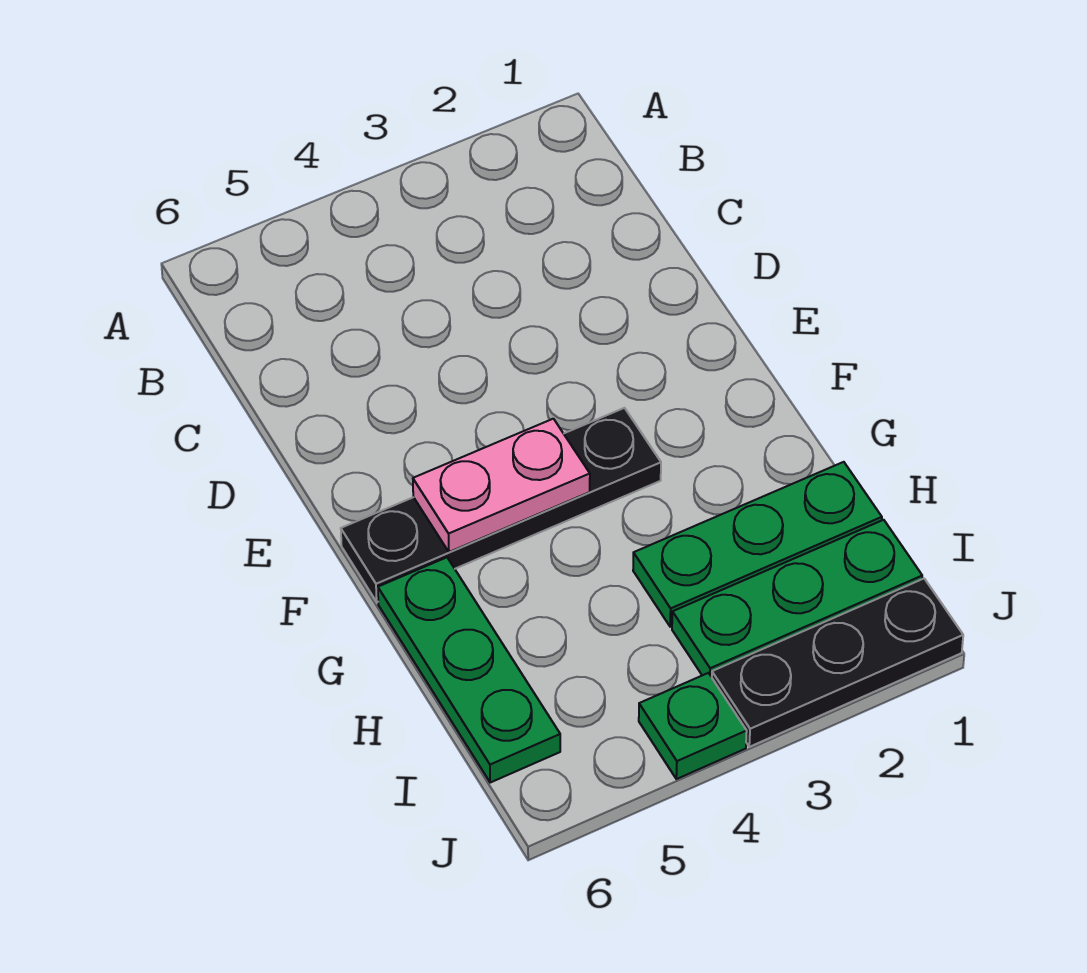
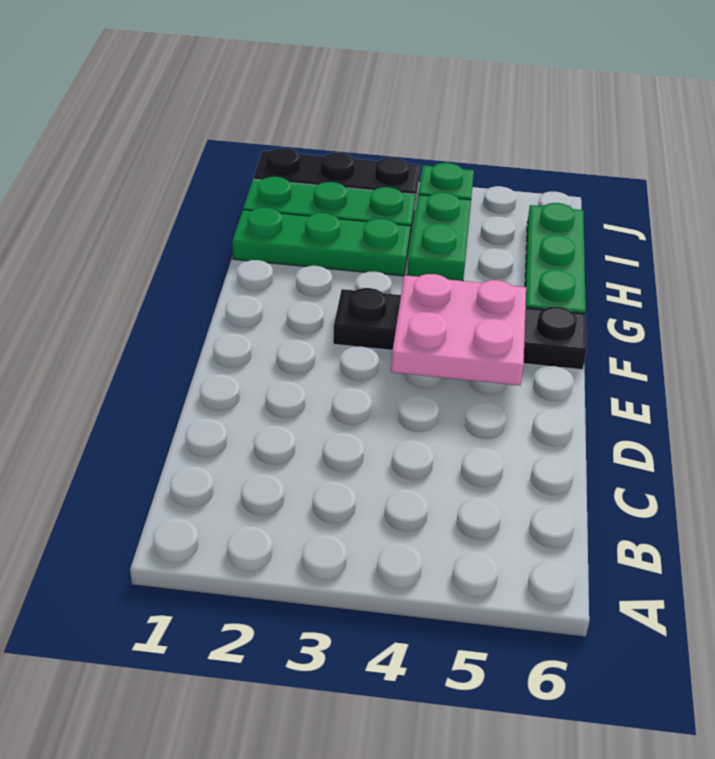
pink plate F4:F5 level 2 -> pink plate E4:F5 level 2
none -> green plate H4:I4 level 1

